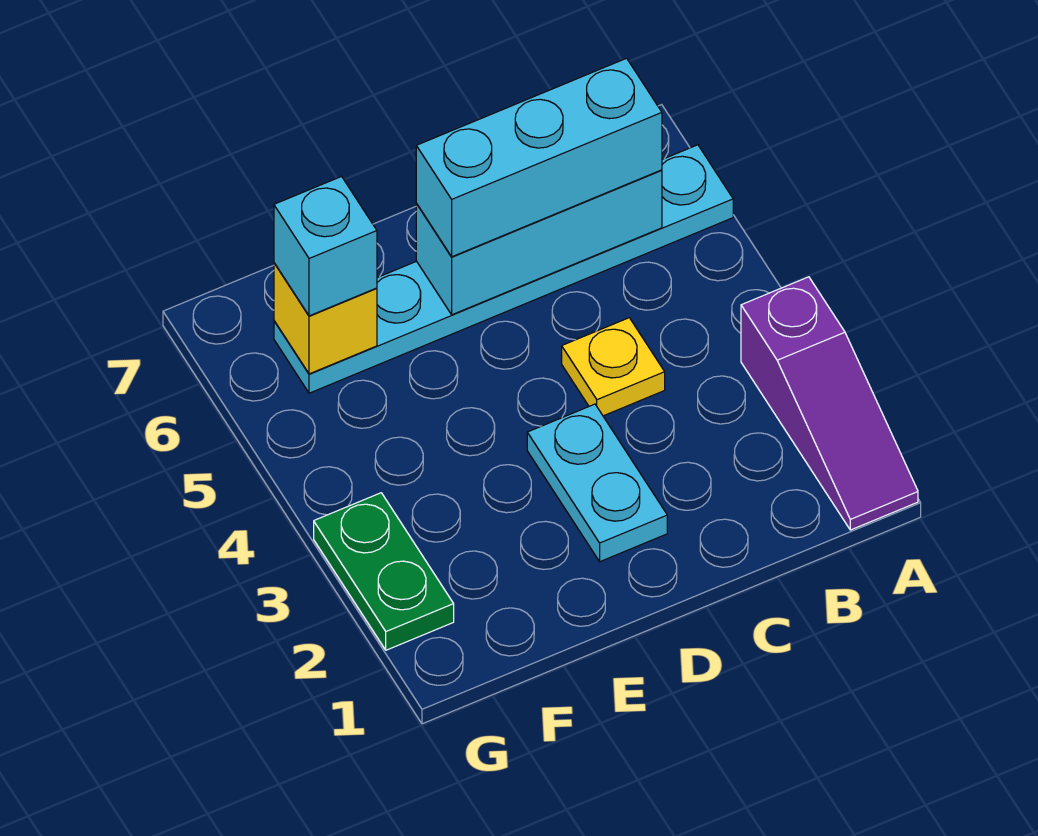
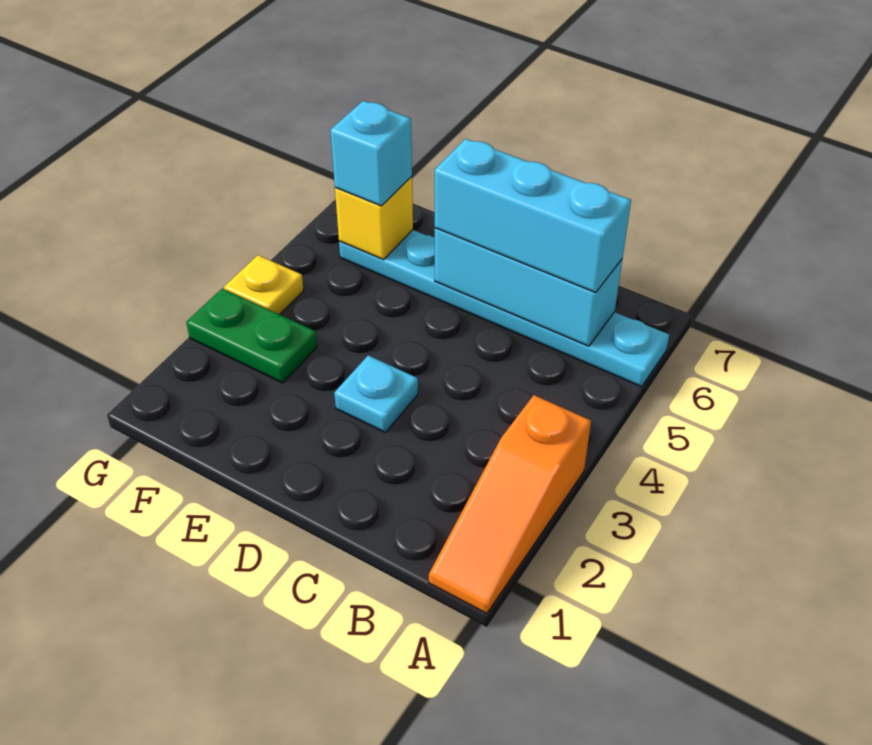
purple slope A1:A3 level 1 top 3 -> orange slope A1:A3 level 1 top 3
yellow plate C4 level 1 -> yellow plate G4 level 1
cyan plate D2:D3 level 1 -> cyan plate D3 level 1
green plate G2:G3 level 1 -> green plate F3:G3 level 1

